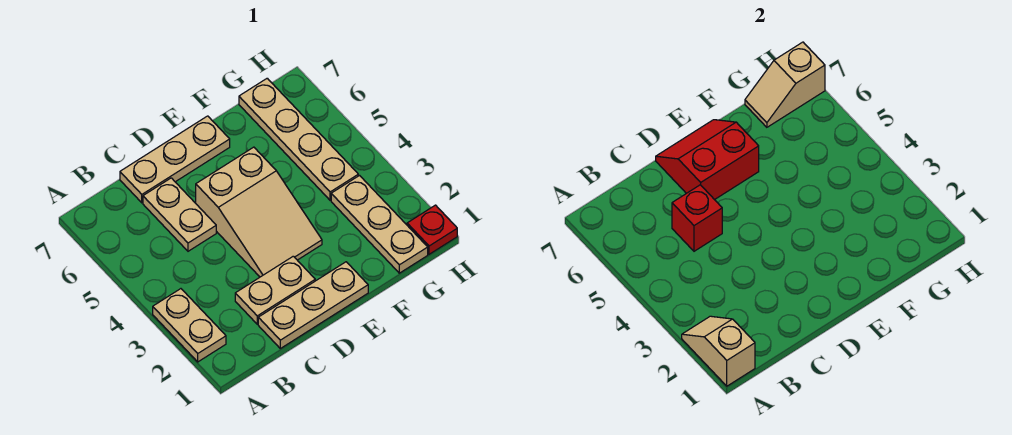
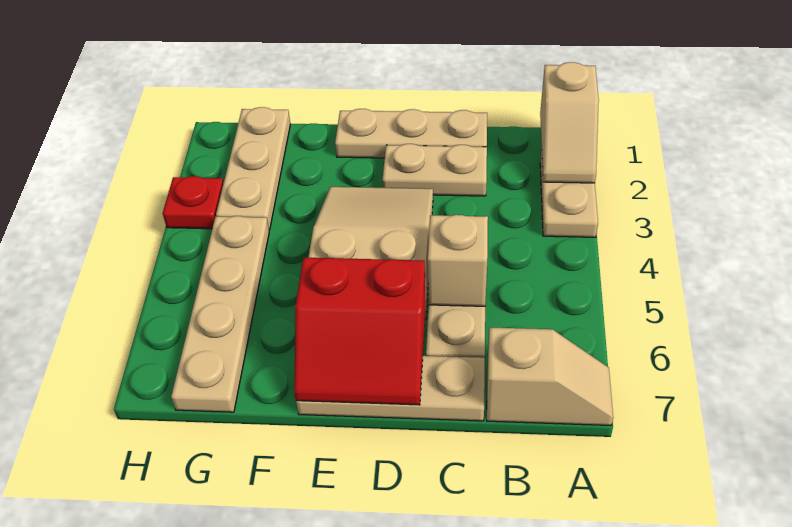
red brick C5 level 2 -> tan brick C5 level 2
tan slope G7:H7 level 2 top H -> tan slope A7:B7 level 1 top B
red plate H1 level 1 -> red plate H3 level 1

